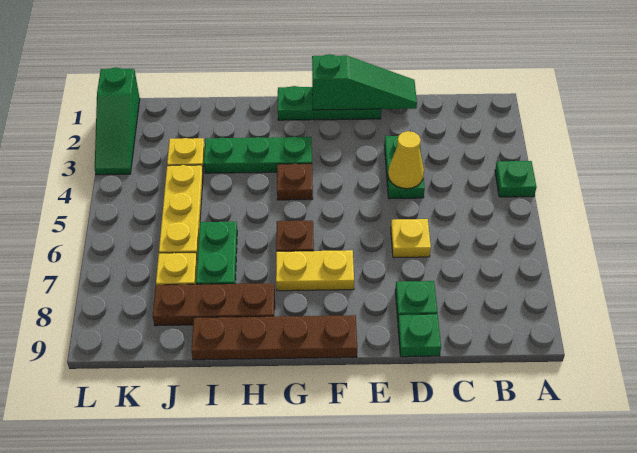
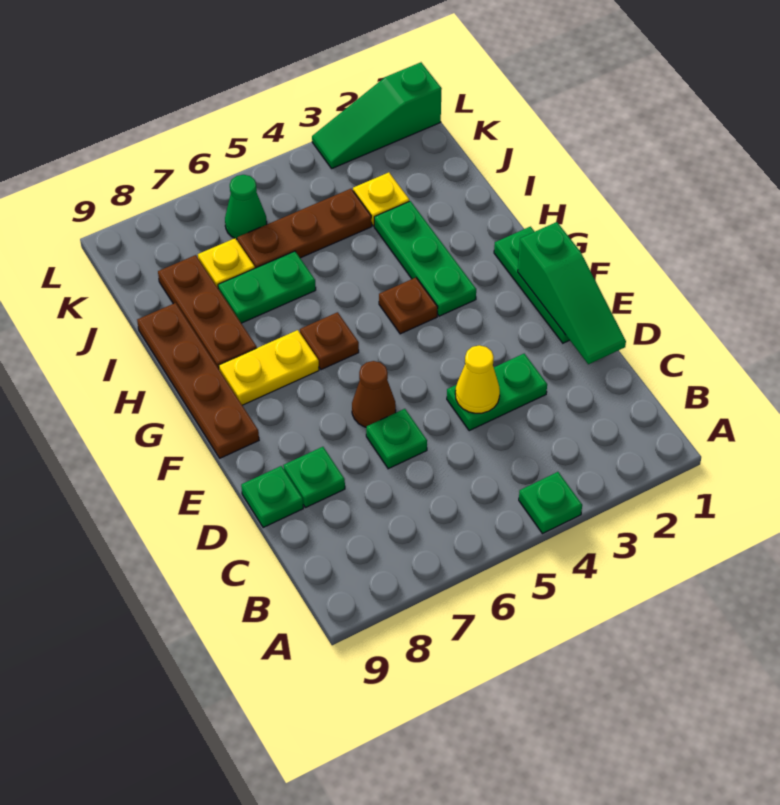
yellow plate D6 level 1 -> green plate D6 level 1
none -> brown cone E6 level 1
yellow plate F7:G7 level 1 -> yellow plate G7:G8 level 1
yellow plate J4:J6 level 1 -> brown plate J4:J6 level 1
none -> green cone K6 level 1

